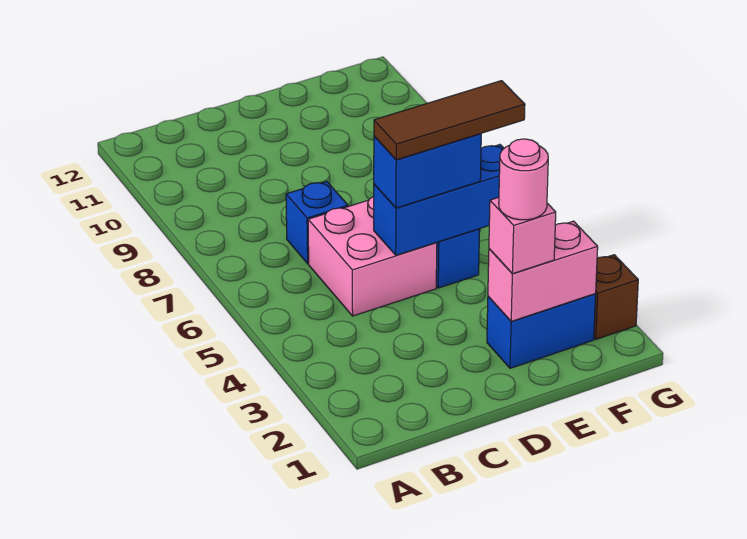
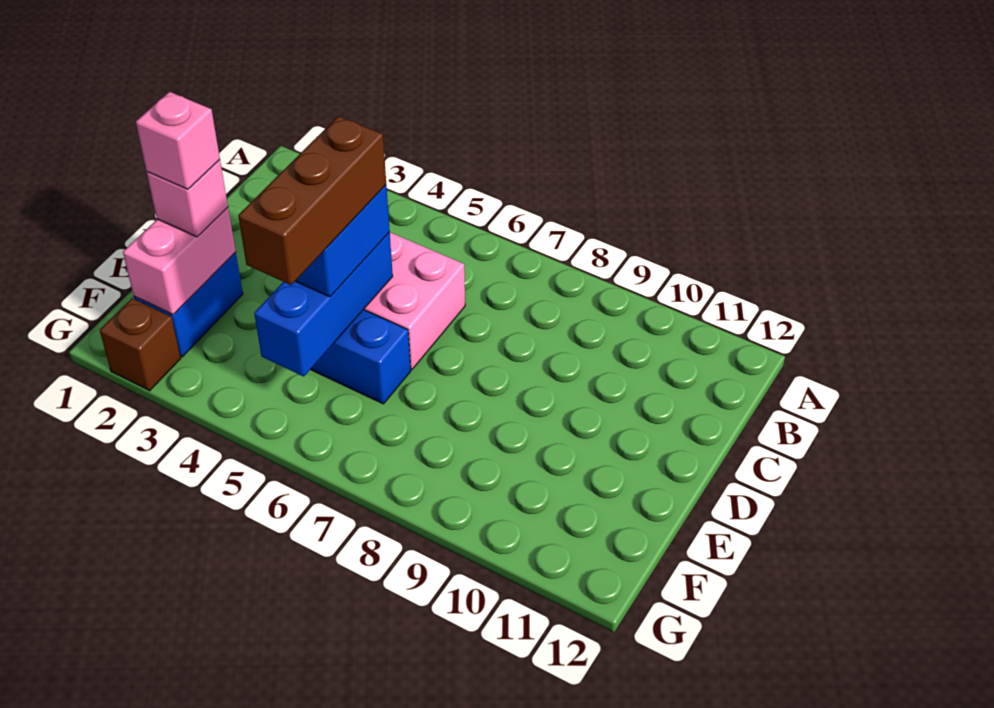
blue brick C7 level 1 -> none
brown tile D5:F5 level 4 -> brown brick D5:F5 level 4
pink round brick E2 level 4 -> pink brick E2 level 4

